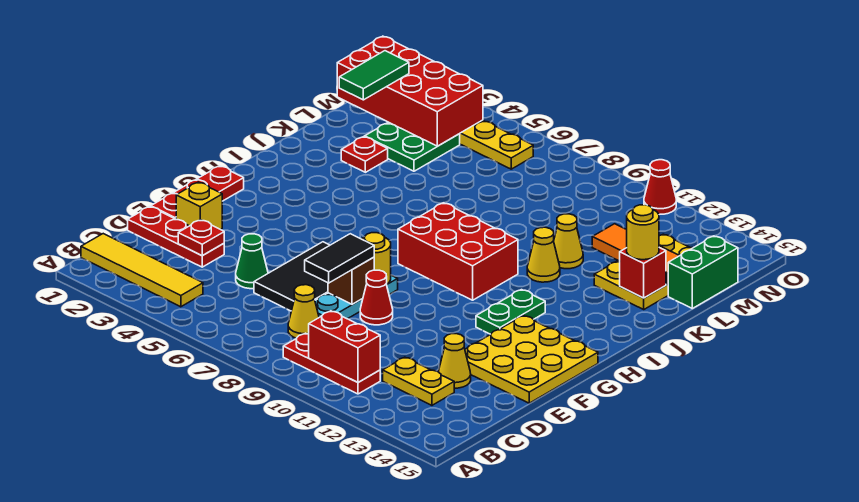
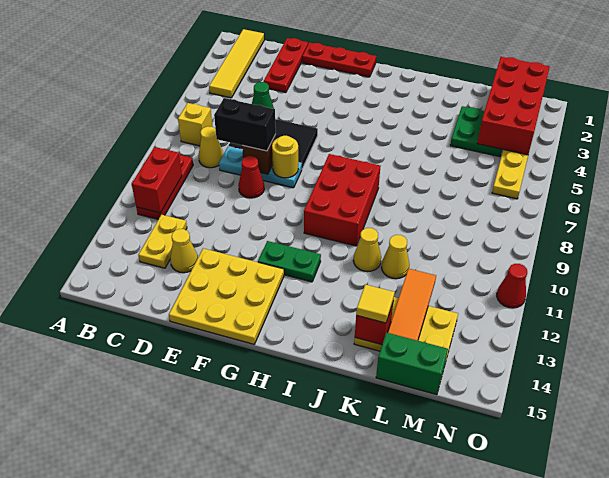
red plate D3 level 2 -> none
black tile D8:E8 level 3 -> black brick D8:E8 level 3
yellow brick E2 level 1 -> yellow brick B7 level 1
red plate K3 level 1 -> none
yellow round brick K14 level 3 -> yellow tile K14 level 3
green tile L2:M2 level 3 -> none

